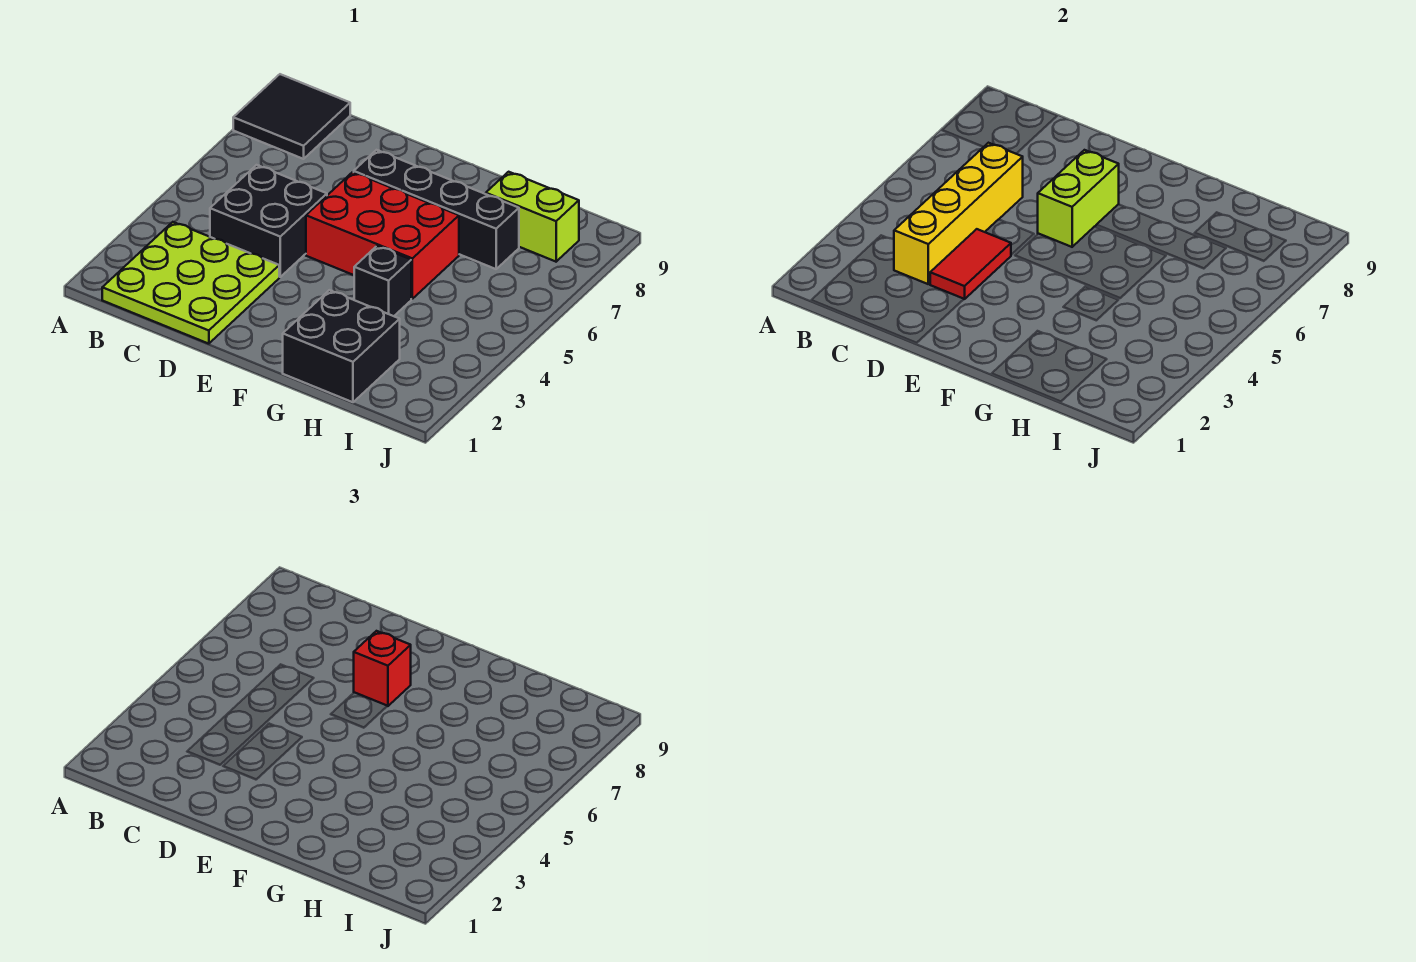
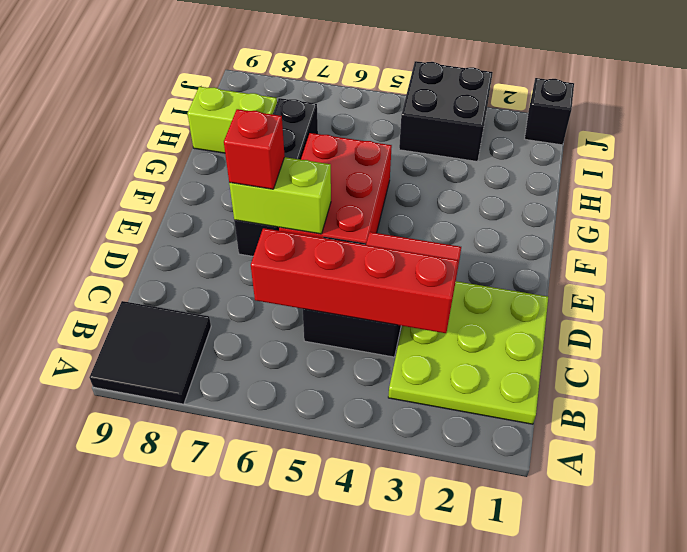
yellow brick C3:C6 level 2 -> red brick C3:C6 level 2
black brick G1:H2 level 1 -> black brick I3:J4 level 1
black brick G4 level 1 -> black brick J1 level 1
lime brick H8:I8 level 1 -> lime brick H8:H9 level 1

